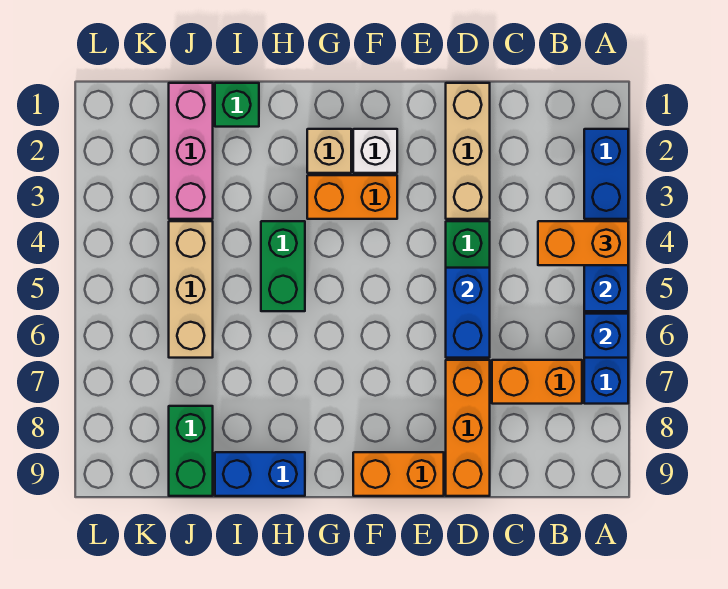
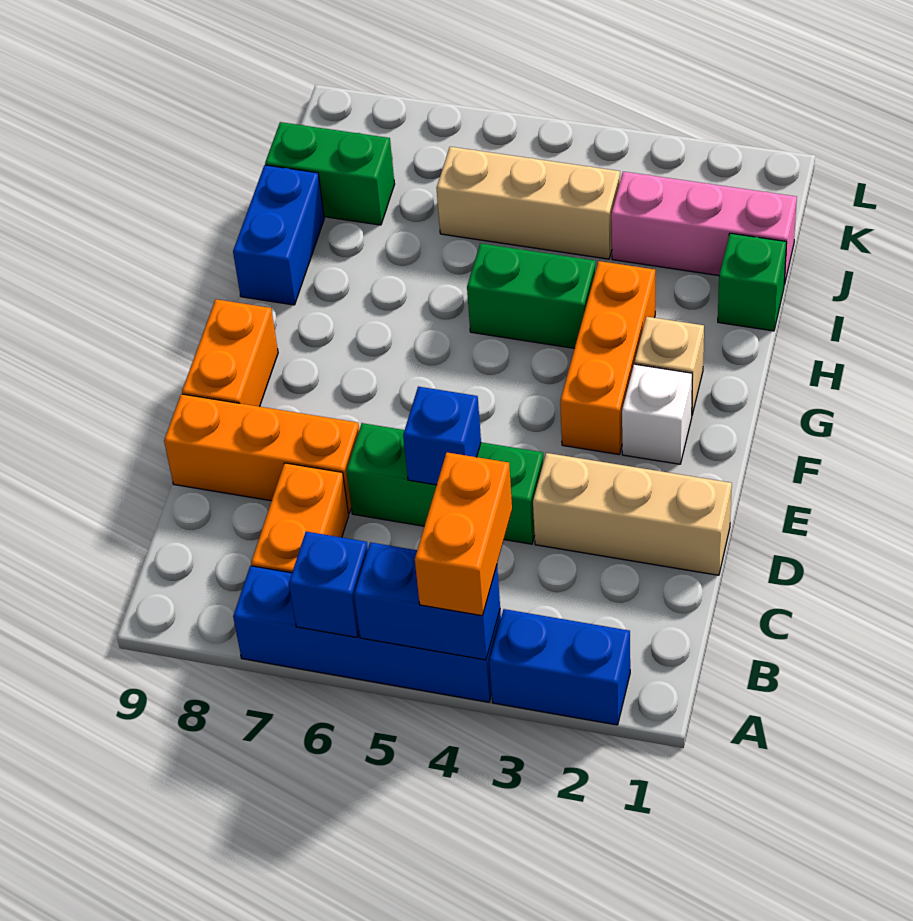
blue brick D5:D6 level 2 -> blue brick D5 level 2
orange brick F3:G3 level 1 -> orange brick F3:H3 level 1

